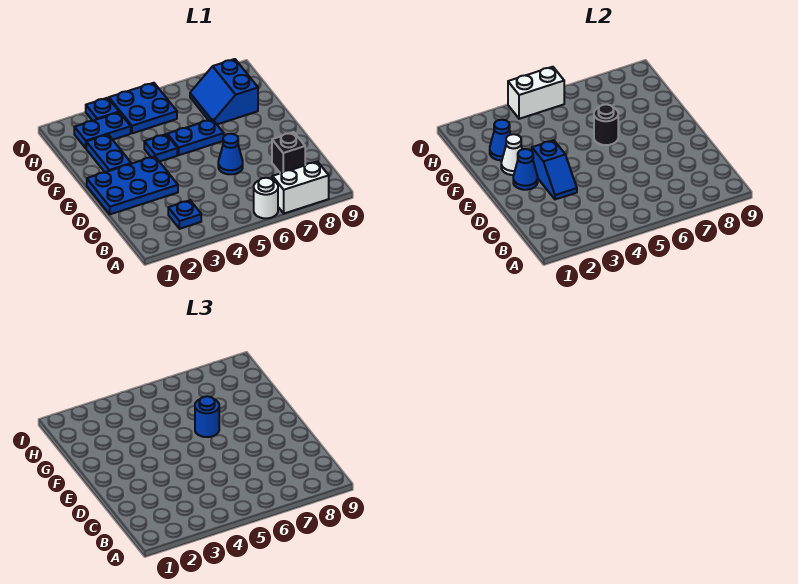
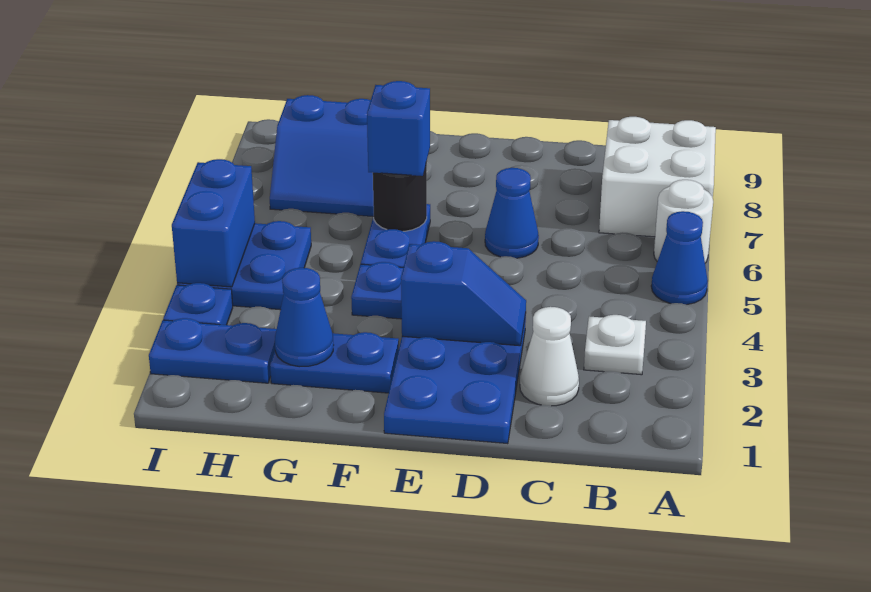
white brick A7:A8 level 1 -> white brick A7:B8 level 1
blue plate B3 level 1 -> white plate B3 level 1
black brick C8 level 1 -> none
blue cone E2 level 2 -> blue cone A5 level 1
white cone F2 level 2 -> white cone C2 level 1
blue round brick F6 level 3 -> blue brick F6 level 3
blue plate H2:H3 level 1 -> blue plate H2:I2 level 1
white brick I4:I5 level 2 -> blue brick I4:I5 level 2

